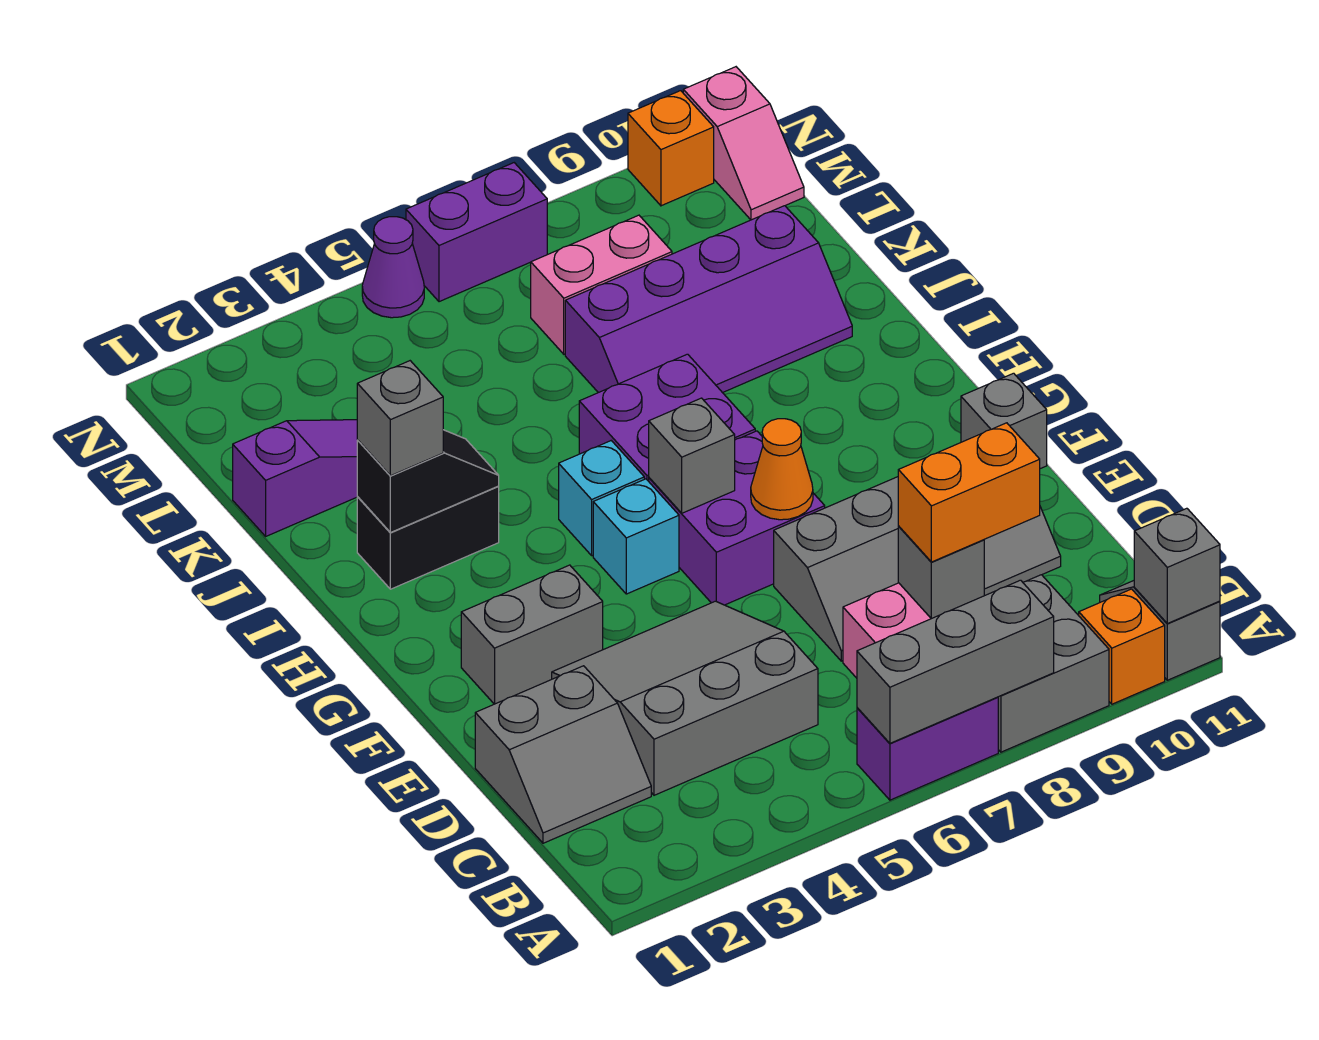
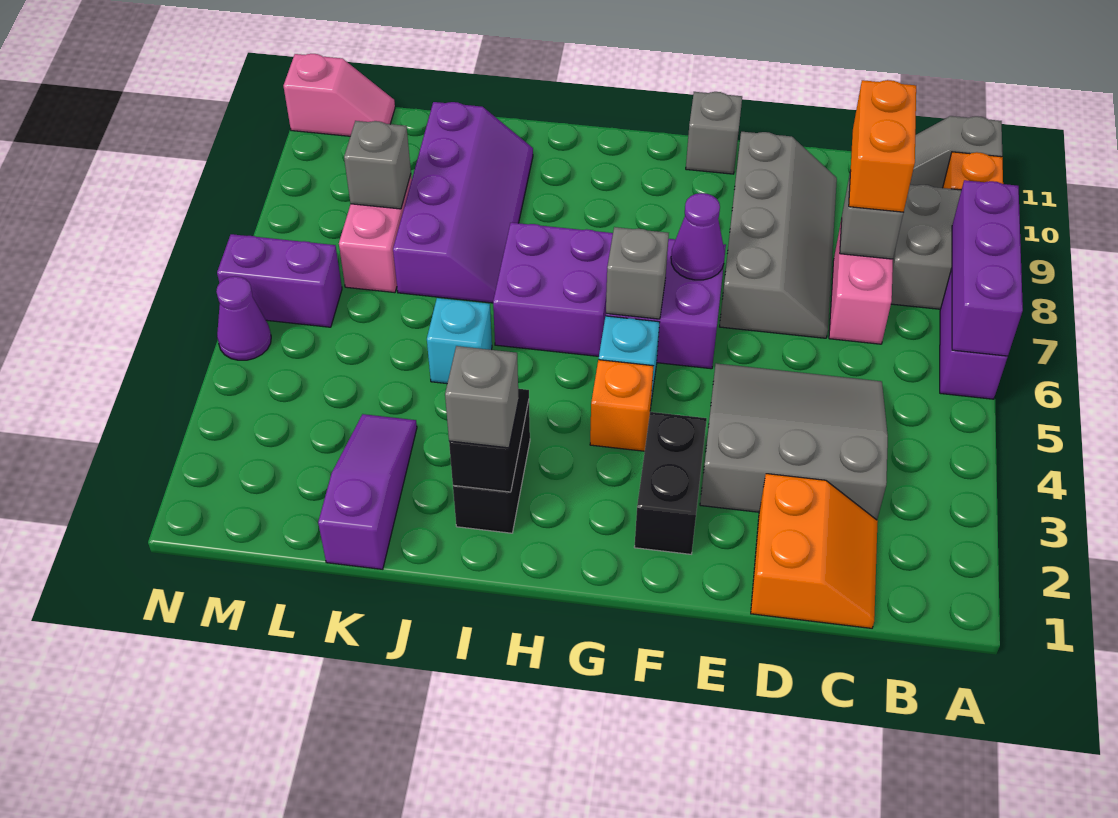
grey brick A6:A8 level 2 -> purple brick A6:A8 level 2
grey brick A11 level 2 -> grey brick L8 level 2
grey slope C1:D2 level 1 top D -> orange slope C1:D2 level 1 top D
grey slope C3:E5 level 1 top C -> grey slope C3:E5 level 1 top 3
grey brick F2:F3 level 1 -> black brick F2:F3 level 1
orange cone F7 level 2 -> purple cone F7 level 2
cyan brick H5 level 1 -> cyan brick J5 level 1
purple brick N6:N7 level 1 -> purple brick M6:N6 level 1
orange brick N10 level 1 -> orange brick G4 level 1

